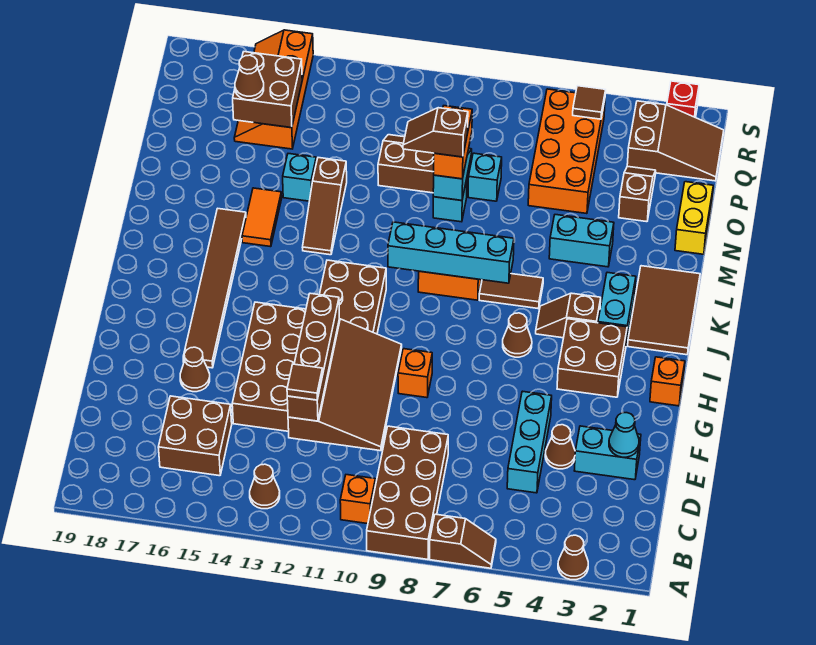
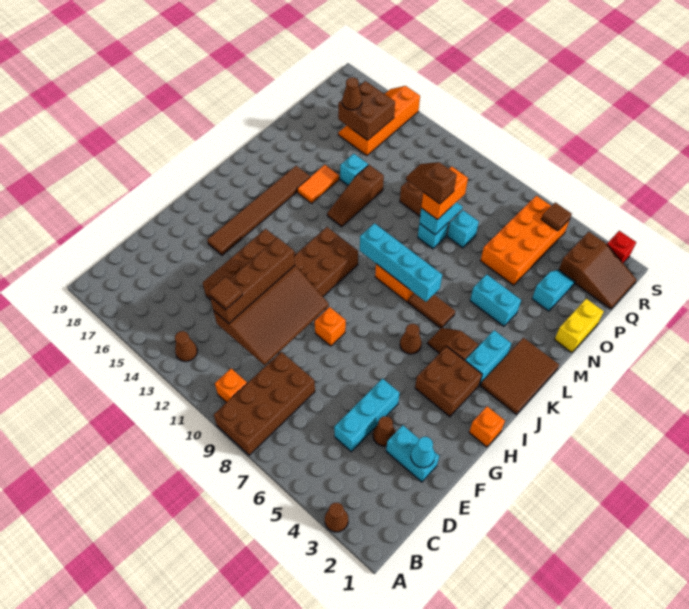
brown slope A6:A7 level 1 top 7 -> none
brown brick C15:D16 level 1 -> none
brown cone F16 level 1 -> none
brown slope O3:P3 level 1 top O -> cyan slope O3:P3 level 1 top O

